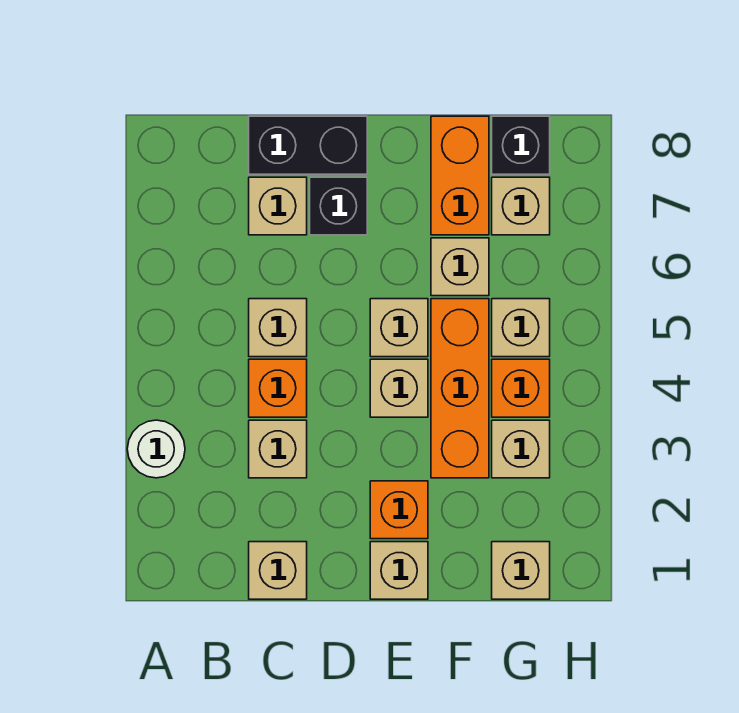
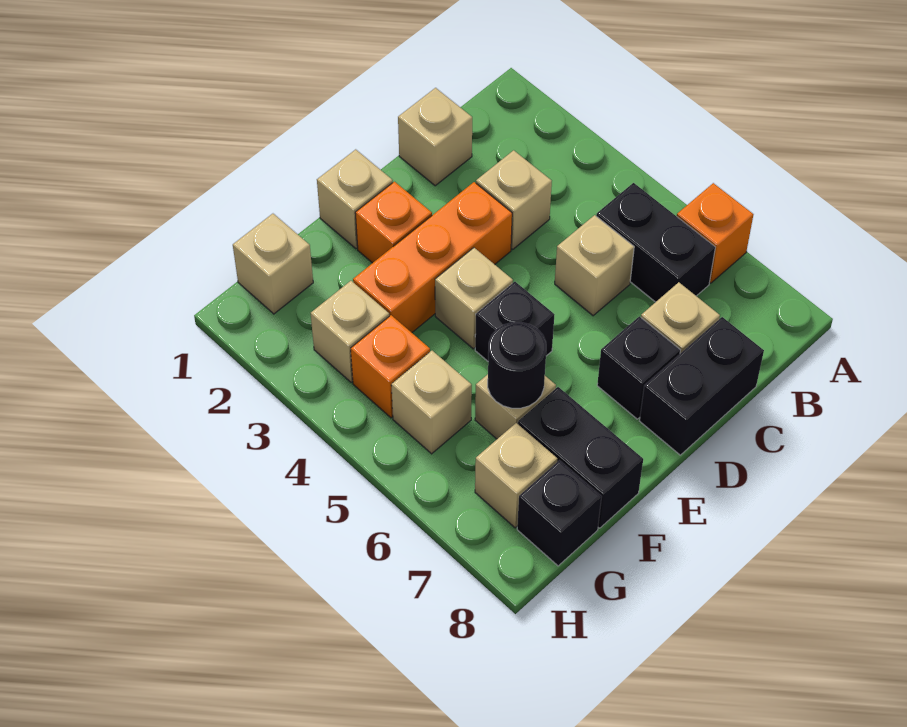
white round brick A3 level 1 -> none
none -> black brick B5:B6 level 1
orange brick C4 level 1 -> orange brick A6 level 1
tan brick E5 level 1 -> black brick E5 level 1
orange brick F3:F5 level 1 -> orange brick D3:F3 level 1
none -> black round brick F6 level 2
orange brick F7:F8 level 1 -> black brick F7:F8 level 1

